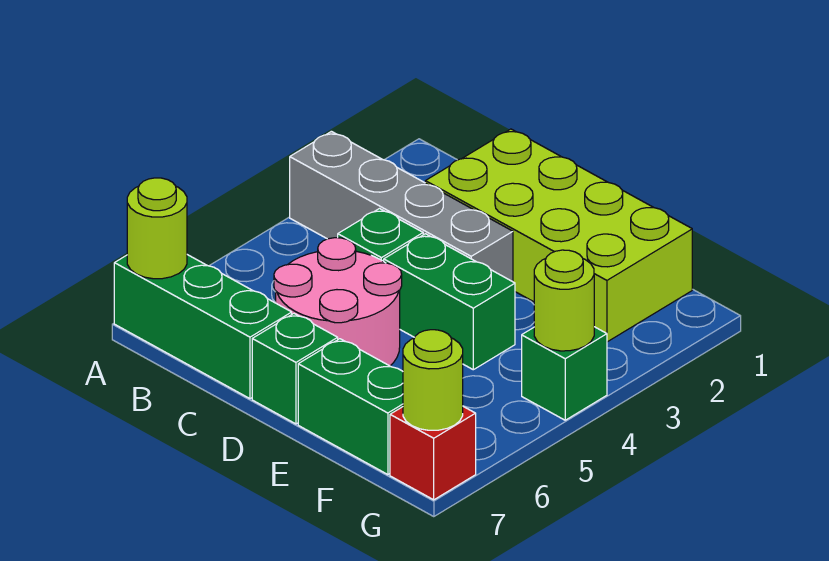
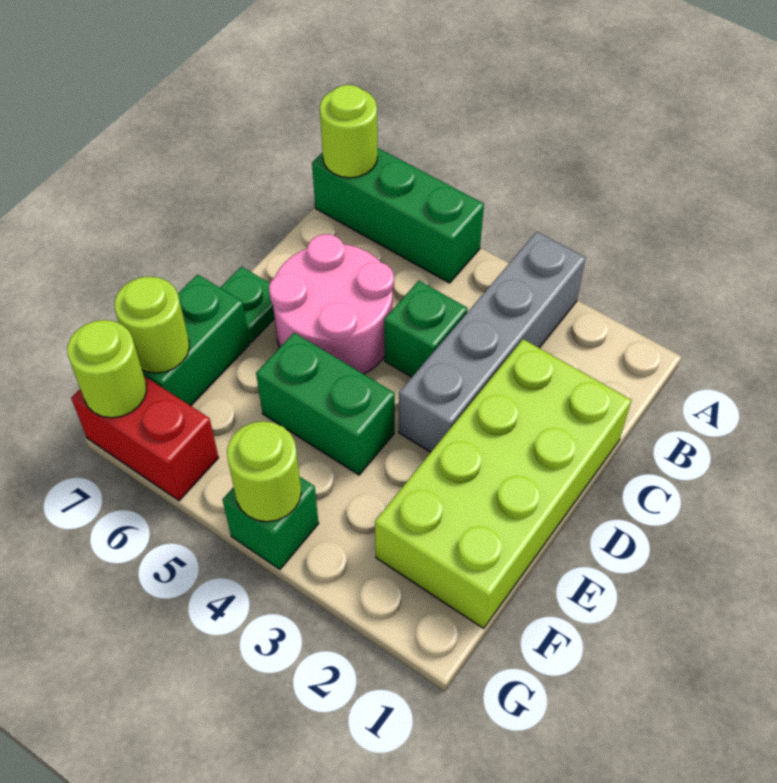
green brick A7:C7 level 1 -> green brick A5:A7 level 1
green brick D4:E4 level 1 -> green brick E4:E5 level 1
green brick D7 level 1 -> green plate D7 level 1
none -> lime round brick F7 level 2
red brick G7 level 1 -> red brick G6:G7 level 1

